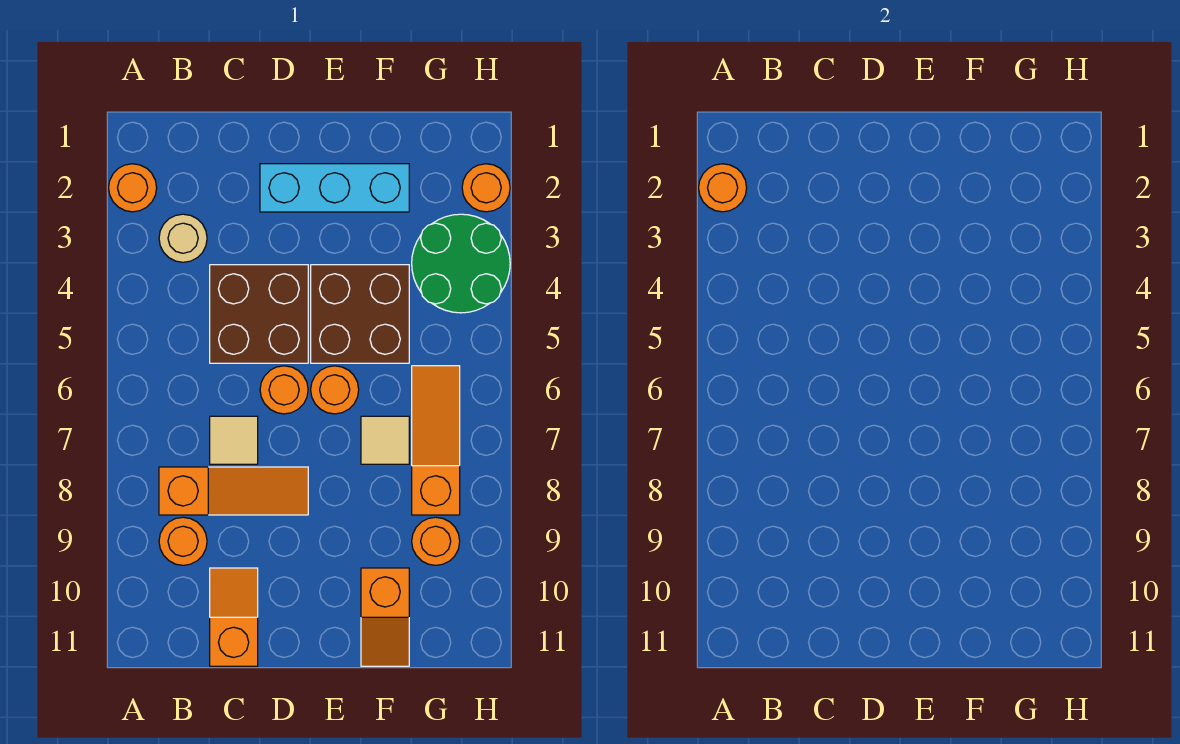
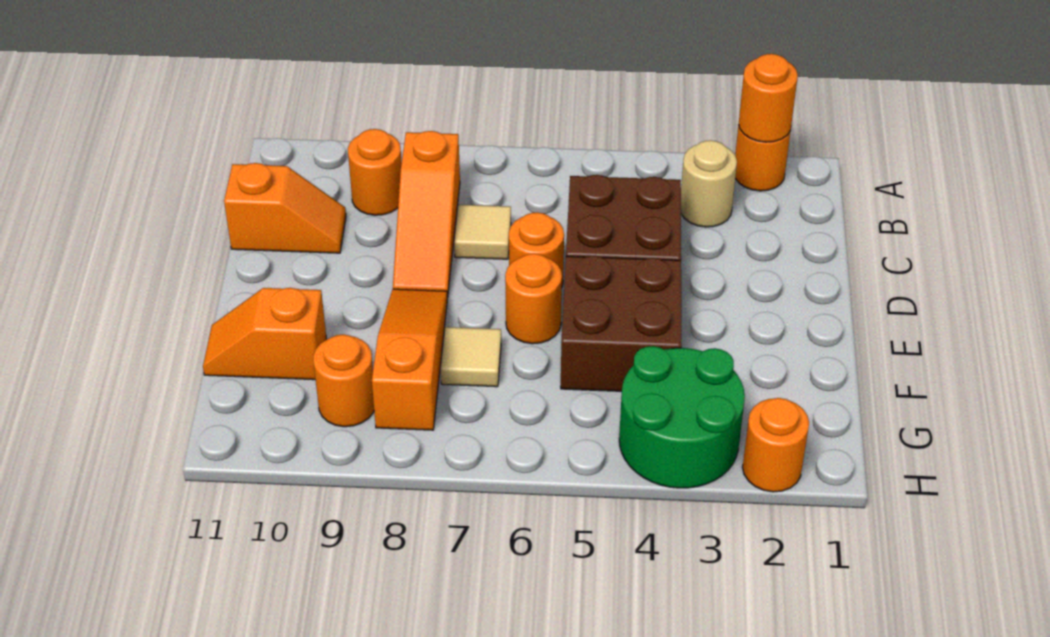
cyan brick D2:F2 level 1 -> none
orange slope G6:G8 level 1 top 8 -> orange slope E8:G8 level 1 top G

